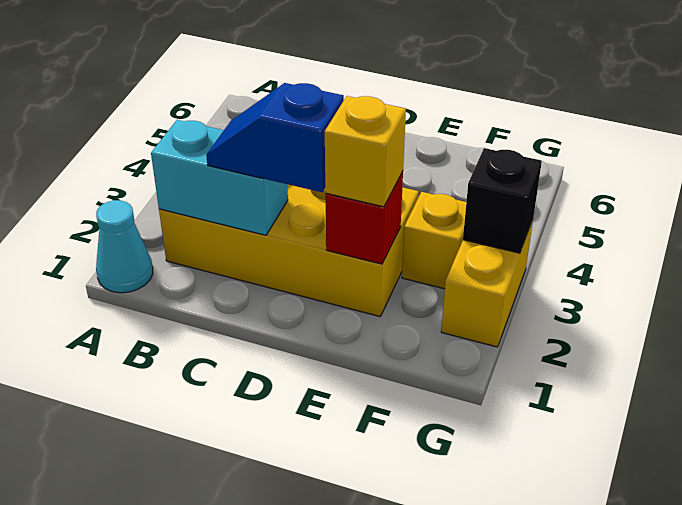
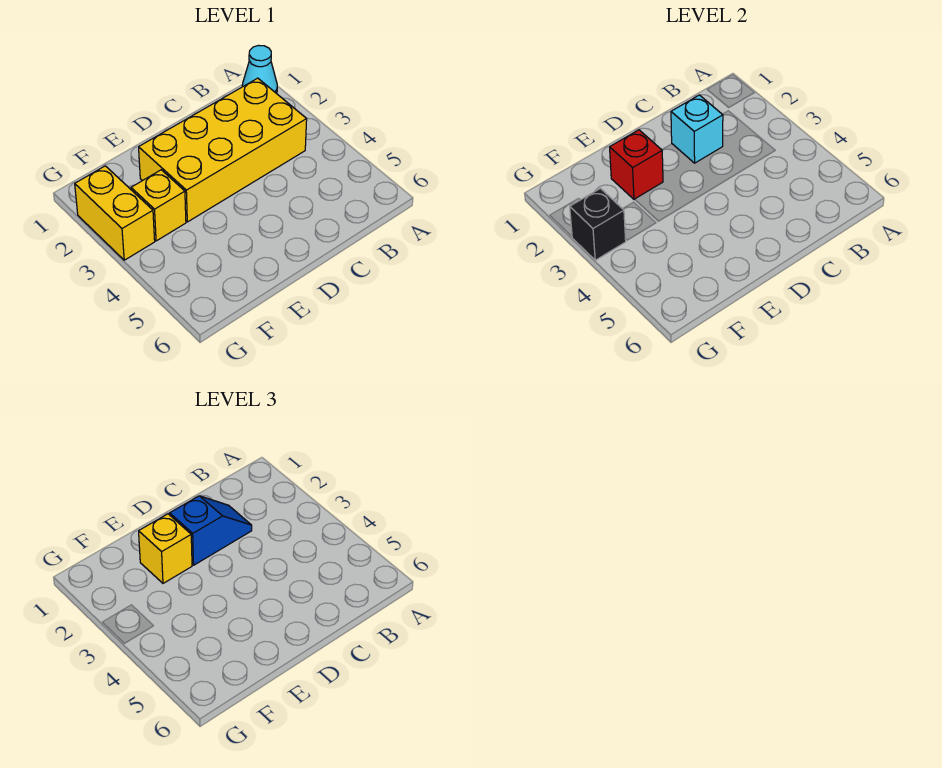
cyan brick B2:C2 level 2 -> cyan brick C2 level 2

